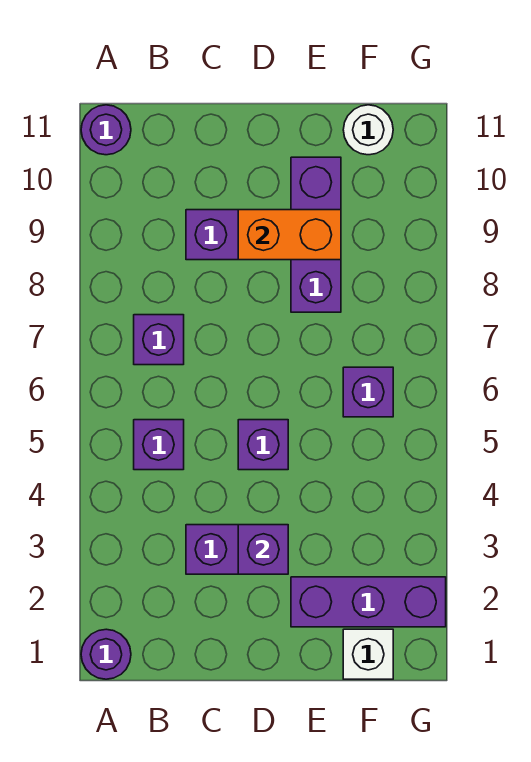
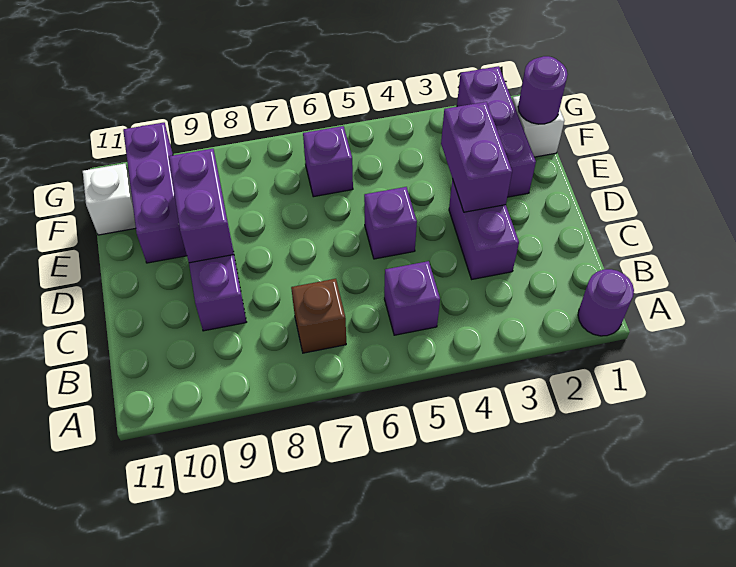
purple round brick A11 level 1 -> purple round brick F1 level 2
purple brick B7 level 1 -> brown brick B7 level 1
purple brick D3 level 2 -> purple brick D3:E3 level 2
orange brick D9:E9 level 2 -> purple brick D9:E9 level 2
purple brick E8:E10 level 1 -> purple brick E10:G10 level 1
white round brick F11 level 1 -> white brick F11 level 1

